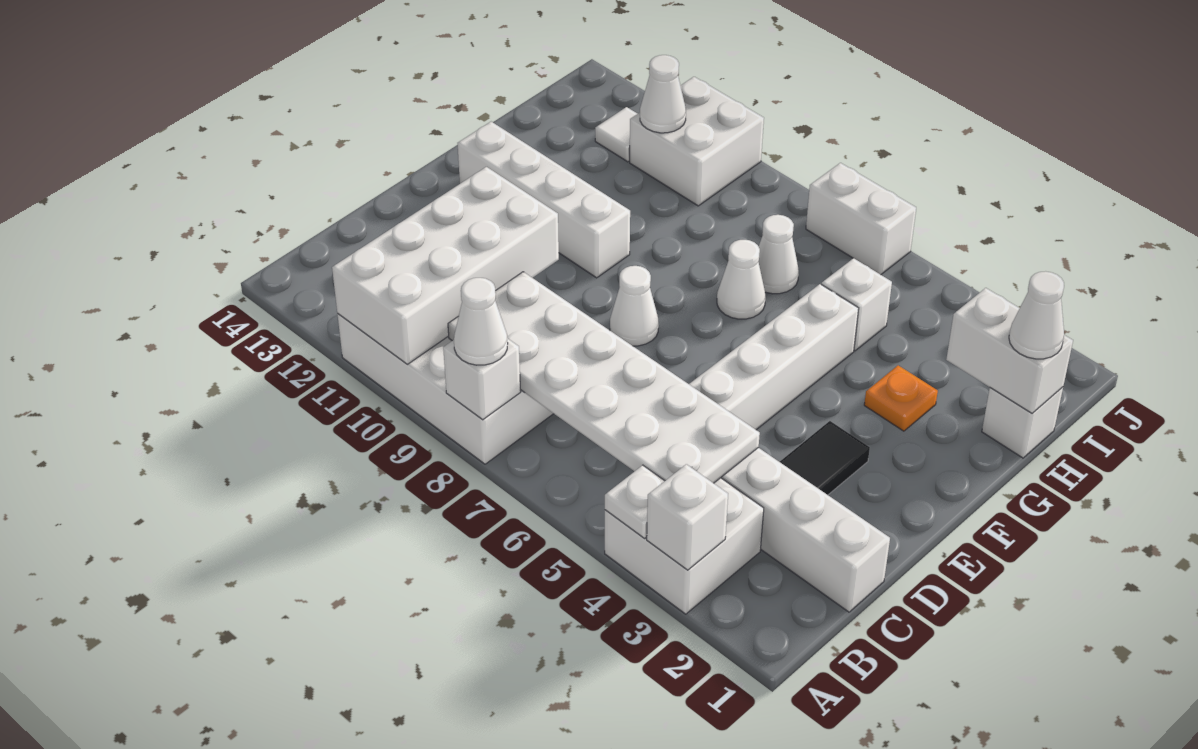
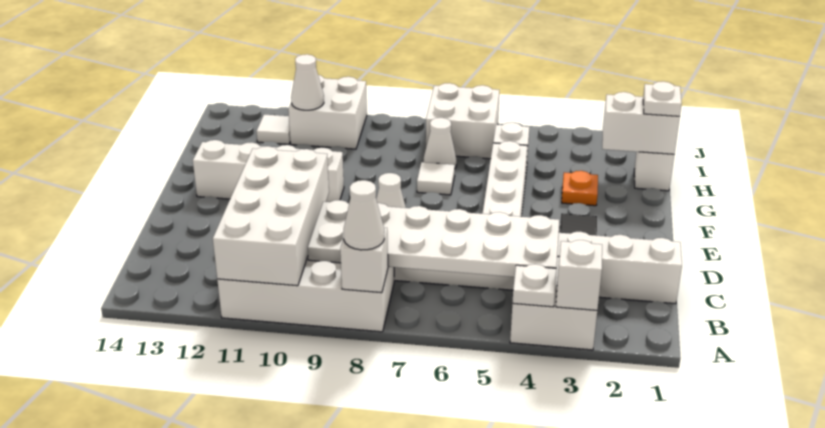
white cone G7 level 1 -> white tile G7 level 1
white cone H1 level 3 -> white plate H1 level 3
white brick J6:J7 level 1 -> white brick I6:J7 level 1

